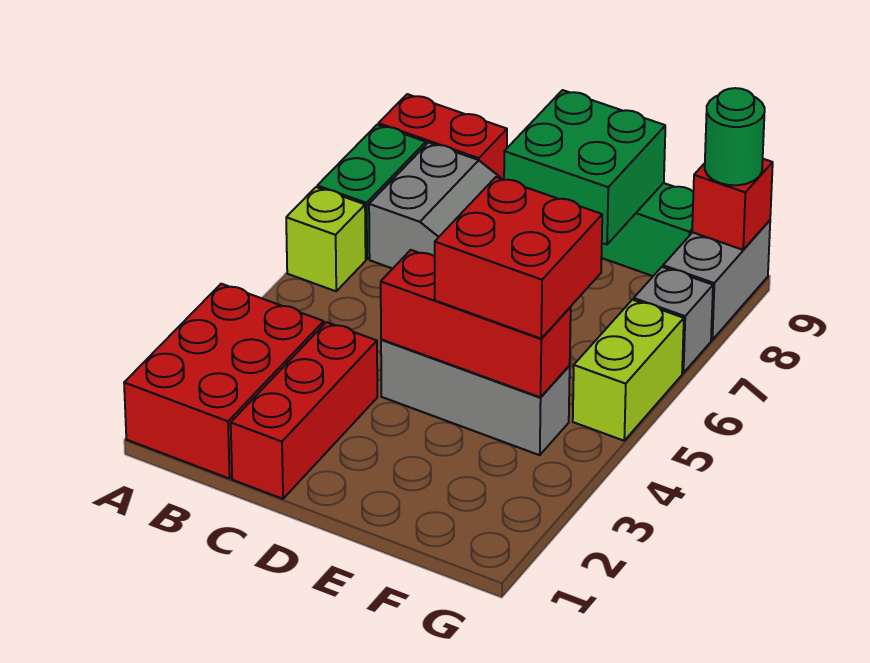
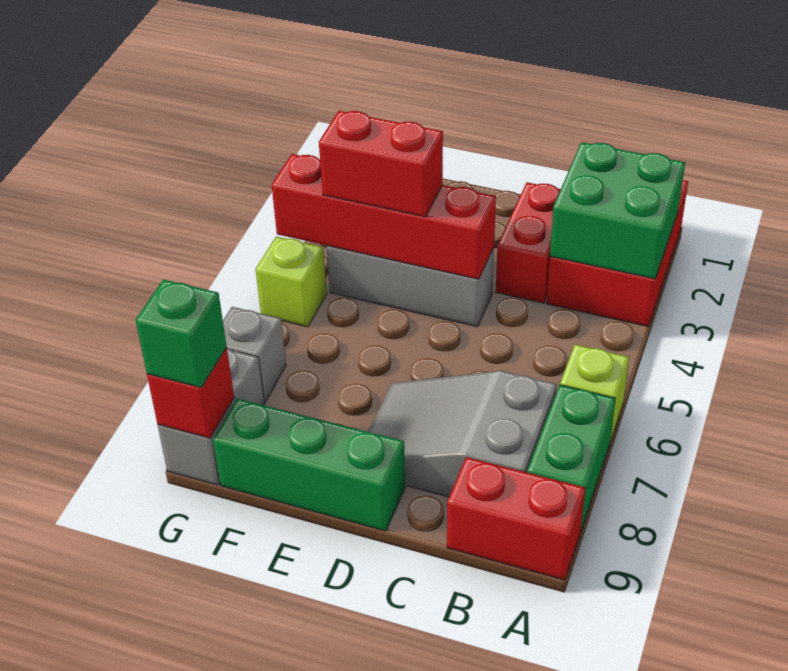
red brick C1:C3 level 1 -> red brick C2:C3 level 1
red brick D4:F4 level 2 -> red brick D4:G4 level 2
green brick D8:E9 level 2 -> green brick A2:B3 level 2
red brick E4:F5 level 3 -> red brick E4:F4 level 3
lime brick G5:G6 level 1 -> lime brick G5 level 1
green round brick G9 level 3 -> green brick G9 level 3

